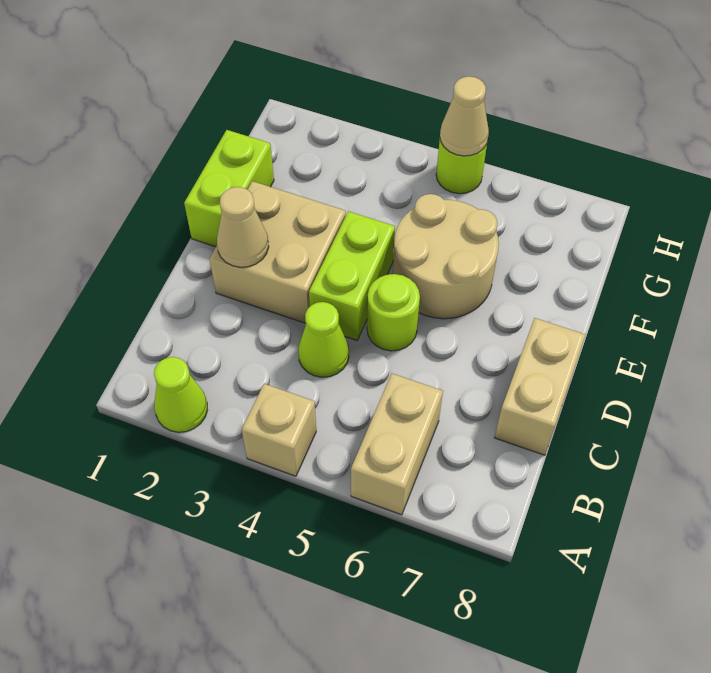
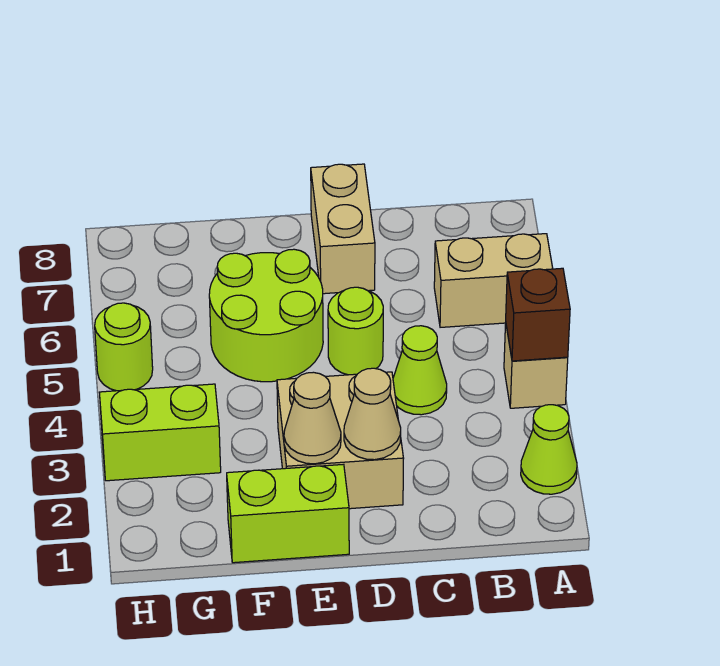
none -> brown brick A4 level 2
tan brick C8:D8 level 1 -> tan brick D7:D8 level 1
lime brick D4:E4 level 1 -> lime brick G3:H3 level 1
tan round brick E5:F6 level 1 -> lime round brick E5:F6 level 1
tan cone H5 level 2 -> tan cone E2 level 2

